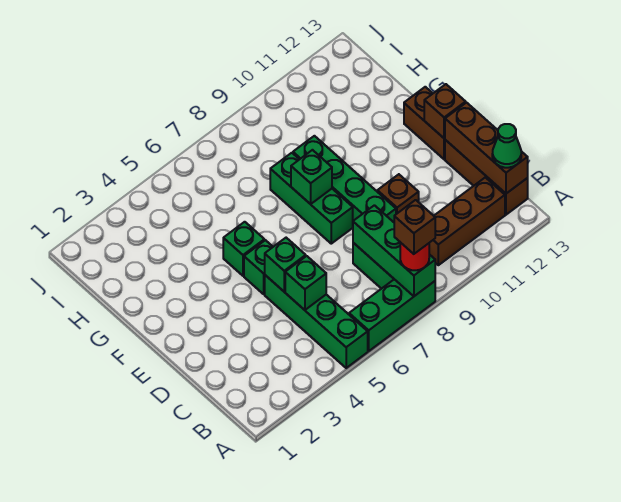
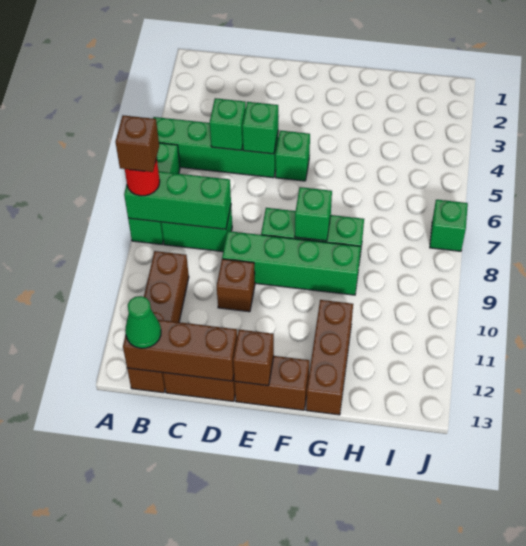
green brick F5 level 1 -> green brick J7 level 1
none -> brown brick G11:G13 level 1

